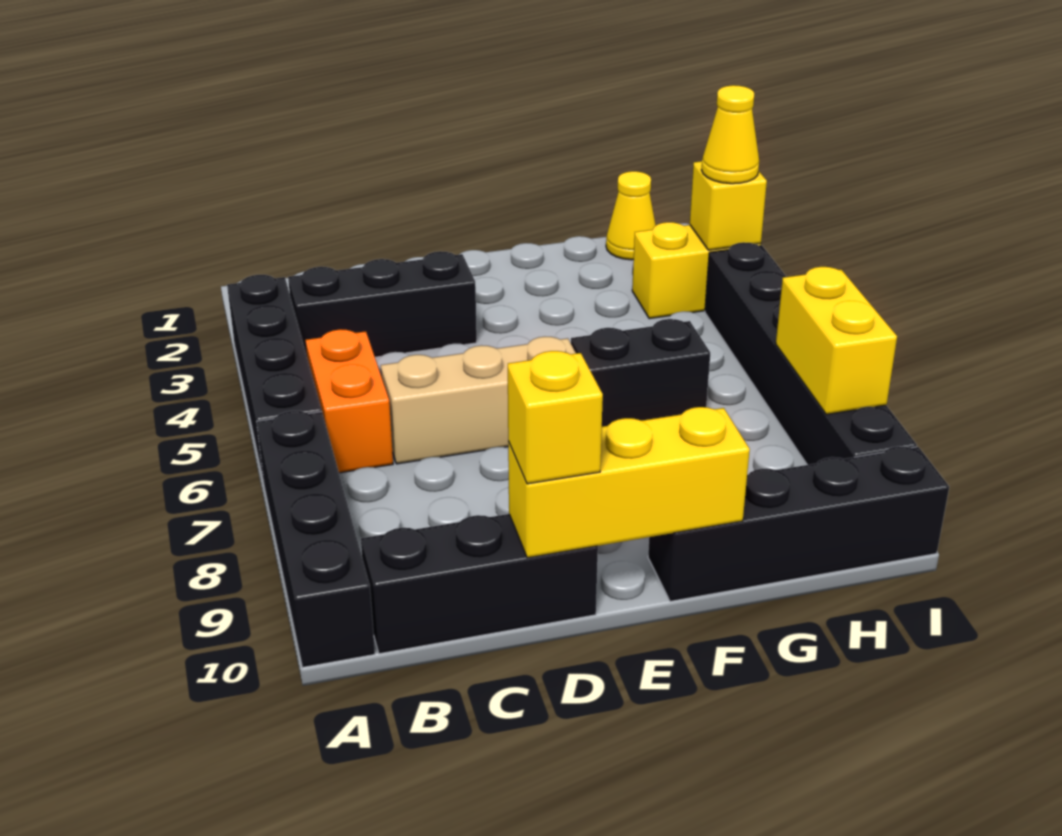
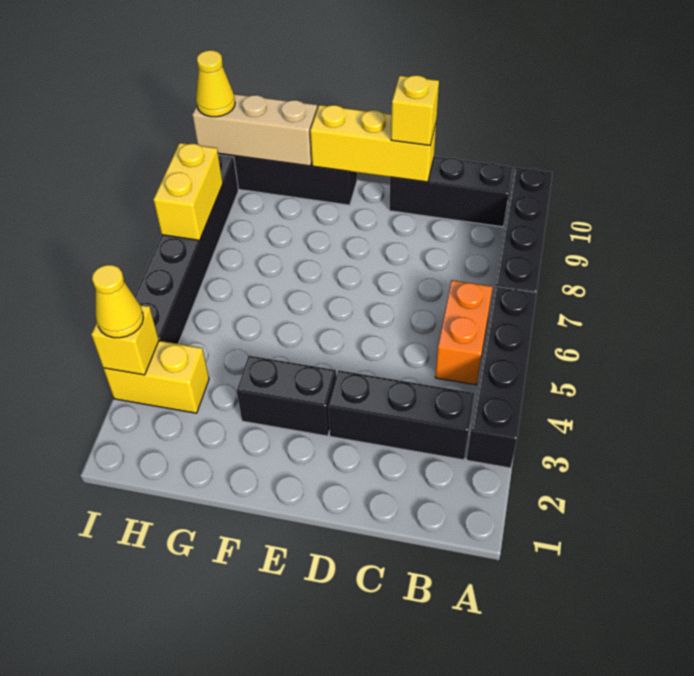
tan brick C6:E6 level 1 -> tan brick G10:I10 level 2
black brick F6:G6 level 1 -> black brick E3:F3 level 1
yellow cone H1 level 1 -> yellow cone I10 level 3

